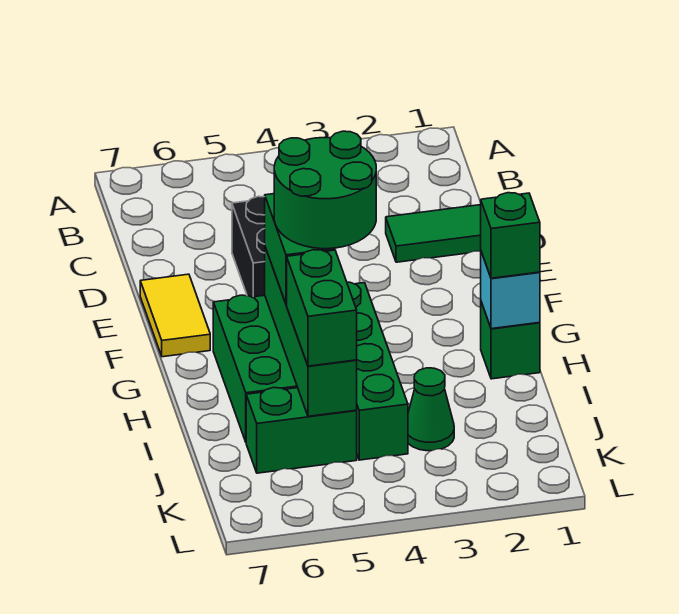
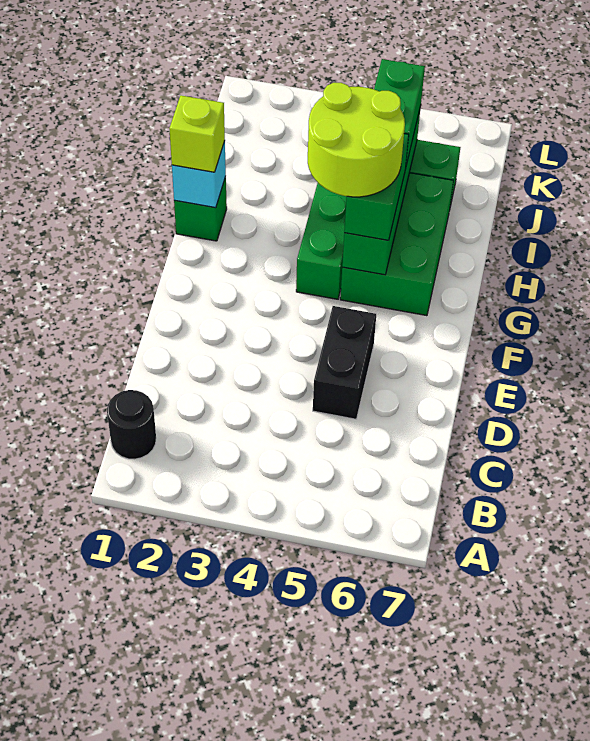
none -> black round brick B1 level 1
green tile D1:D2 level 1 -> none
yellow tile E7:F7 level 1 -> none
green round brick G4:H5 level 4 -> lime round brick G4:H5 level 4
green brick H1 level 3 -> lime brick H1 level 3
green cone J3 level 1 -> none

